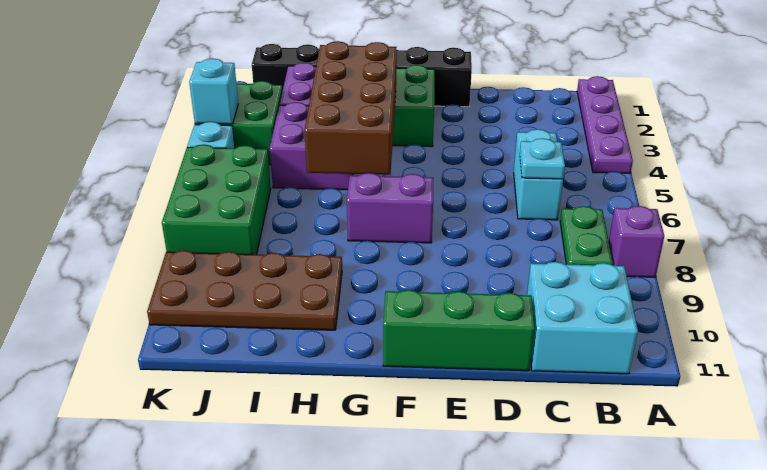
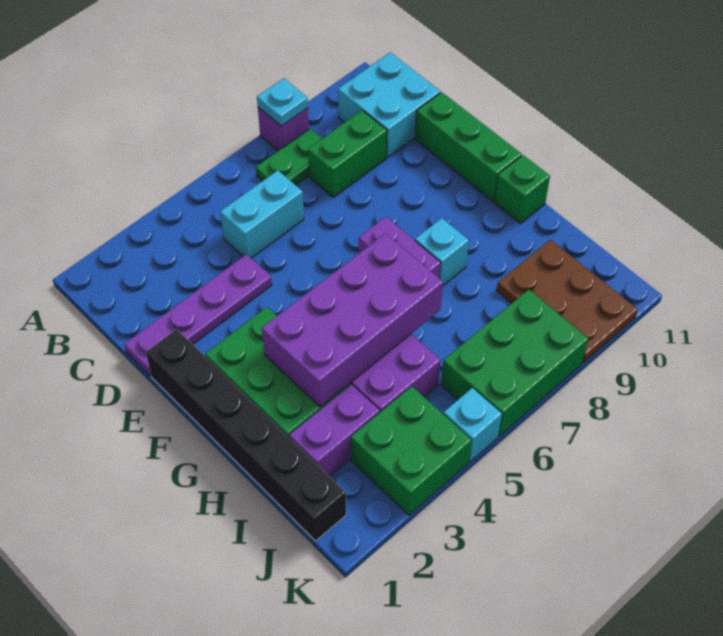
purple plate A1:A4 level 1 -> purple plate D1:D4 level 1
cyan plate C6 level 2 -> cyan plate A8 level 2
none -> green brick C8:C9 level 1
brown brick G3:H6 level 2 -> purple brick G3:H6 level 2
none -> green brick G11 level 1
brown plate H9:K10 level 1 -> brown plate I9:K10 level 1
cyan brick K4 level 2 -> cyan brick G8 level 1

